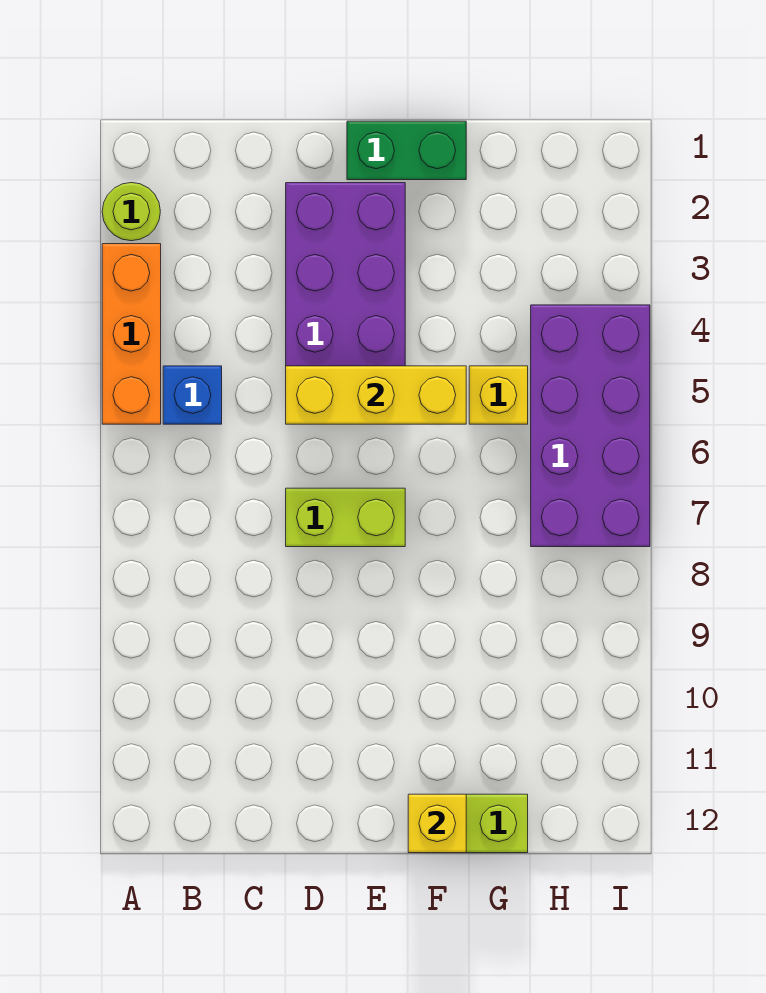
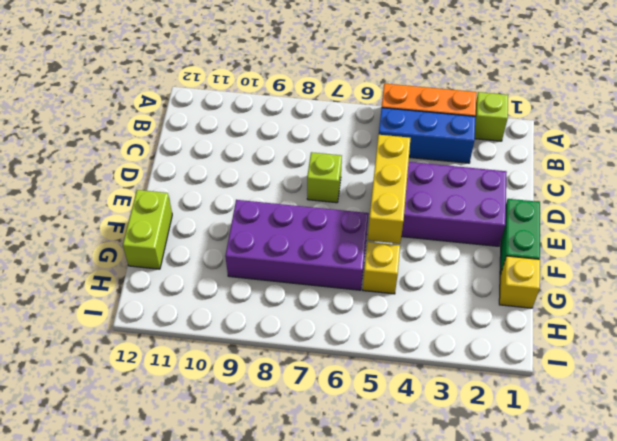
lime round brick A2 level 1 -> lime brick A2 level 1
blue brick B5 level 1 -> blue brick B3:B5 level 1
lime brick D7:E7 level 1 -> lime brick D7 level 1
yellow brick F12 level 2 -> yellow brick G1 level 1
purple brick H4:I7 level 1 -> purple brick F6:G9 level 1

